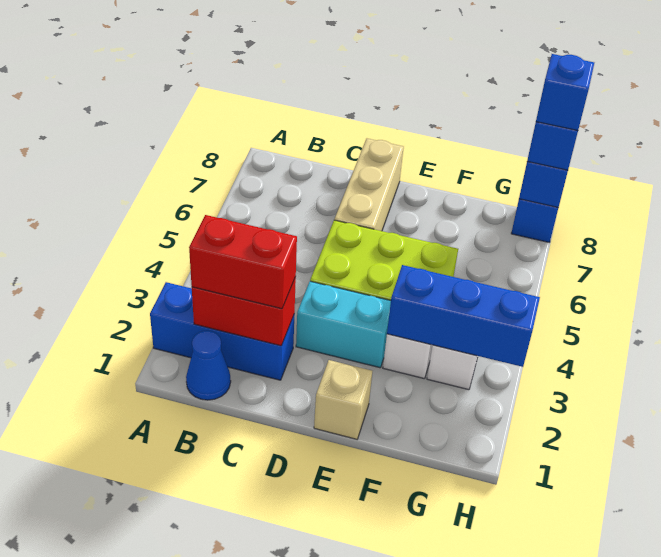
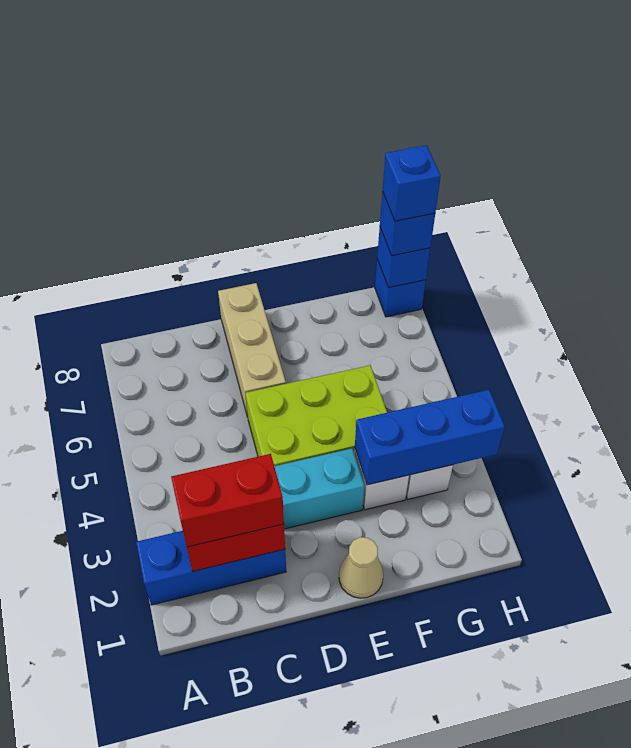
blue cone B1 level 1 -> none
tan brick E1 level 1 -> tan cone E1 level 1

